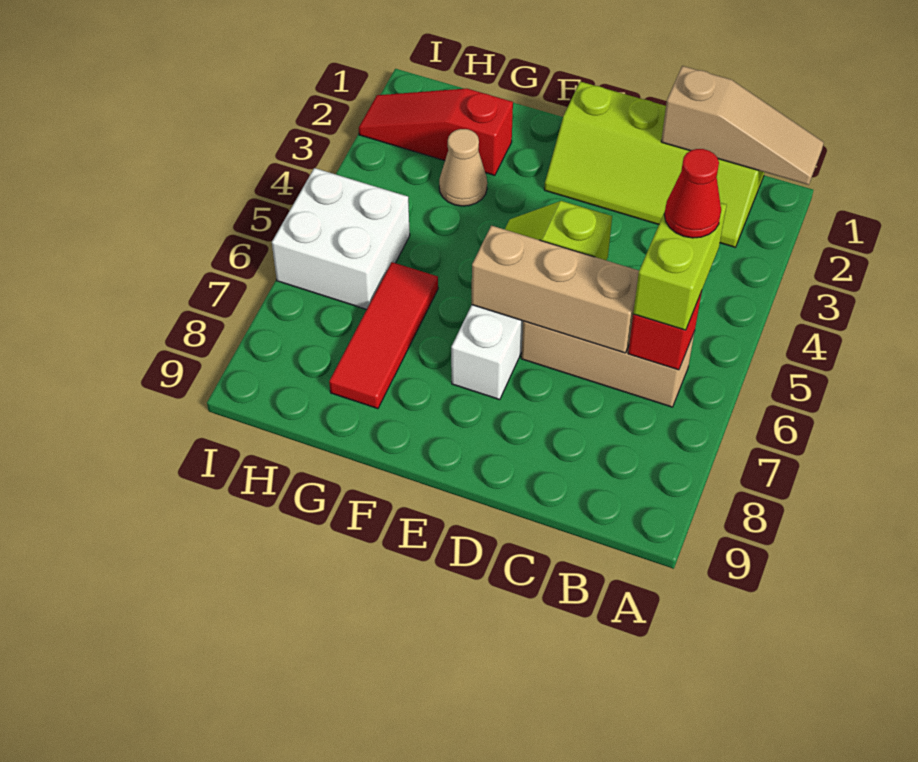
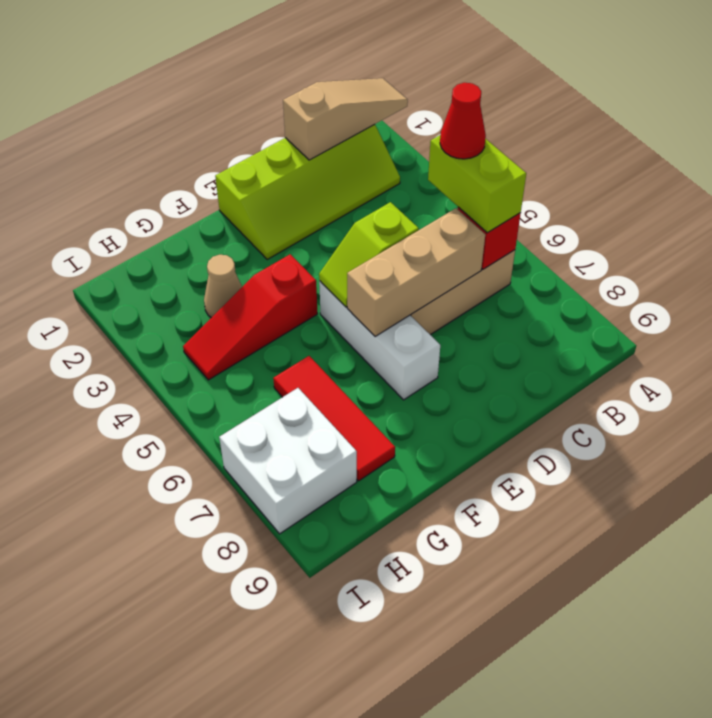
red slope G2:I2 level 1 top G -> red slope F4:H4 level 1 top F
white brick H5:I6 level 1 -> white brick H7:I8 level 1

